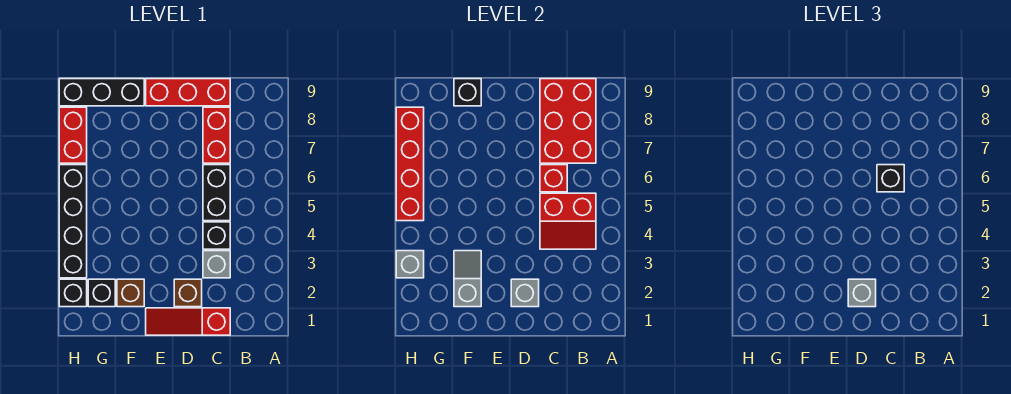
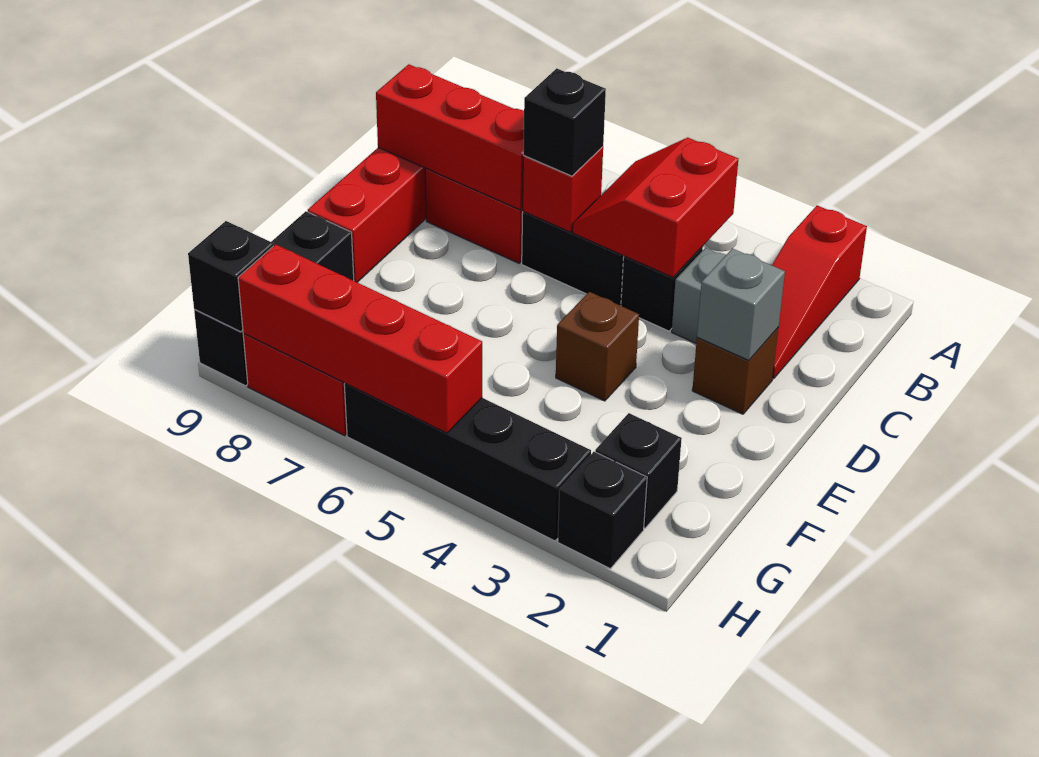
red slope B4:C5 level 2 top 5 -> red slope B4:C5 level 2 top 4
red brick B7:C9 level 2 -> red brick C7:C9 level 2
red slope C1:E1 level 1 top C -> red slope A2:C2 level 1 top A
grey brick D2 level 3 -> none
brown brick F2 level 1 -> brown brick E4 level 1
grey slope F2:F3 level 2 top 2 -> none
black brick F9 level 2 -> black brick H9 level 2
grey brick H3 level 2 -> none

